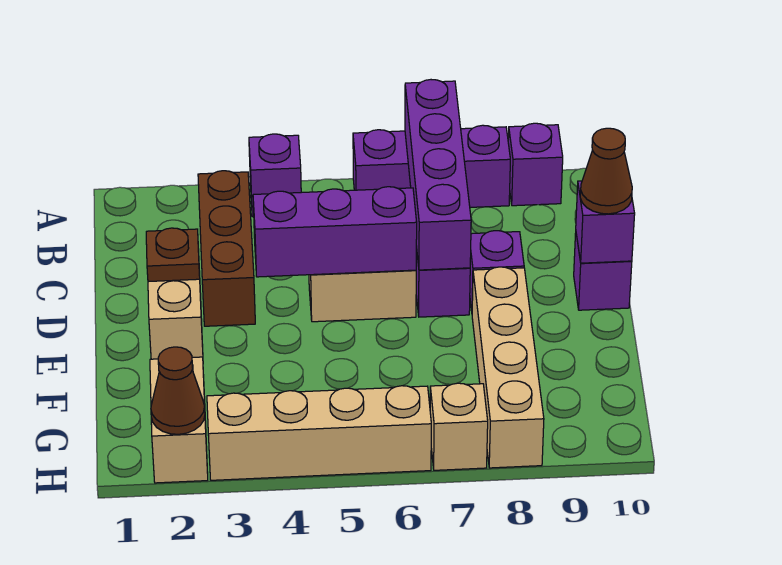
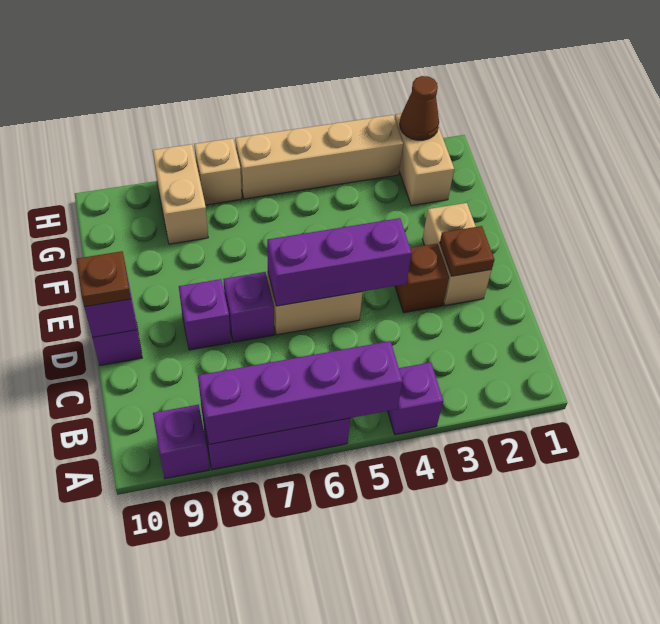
purple brick A7:D7 level 2 -> purple brick A5:A8 level 2
brown brick B3:D3 level 1 -> brown brick D3 level 1
brown cone D10 level 3 -> brown plate D10 level 3
tan brick E8:H8 level 1 -> tan brick G8:H8 level 1

